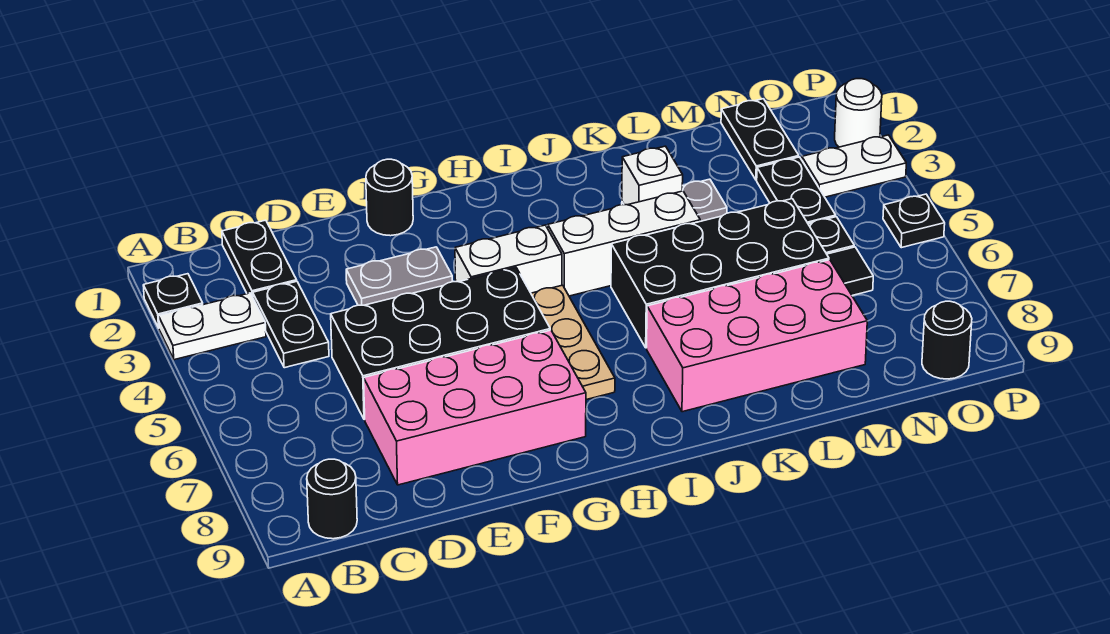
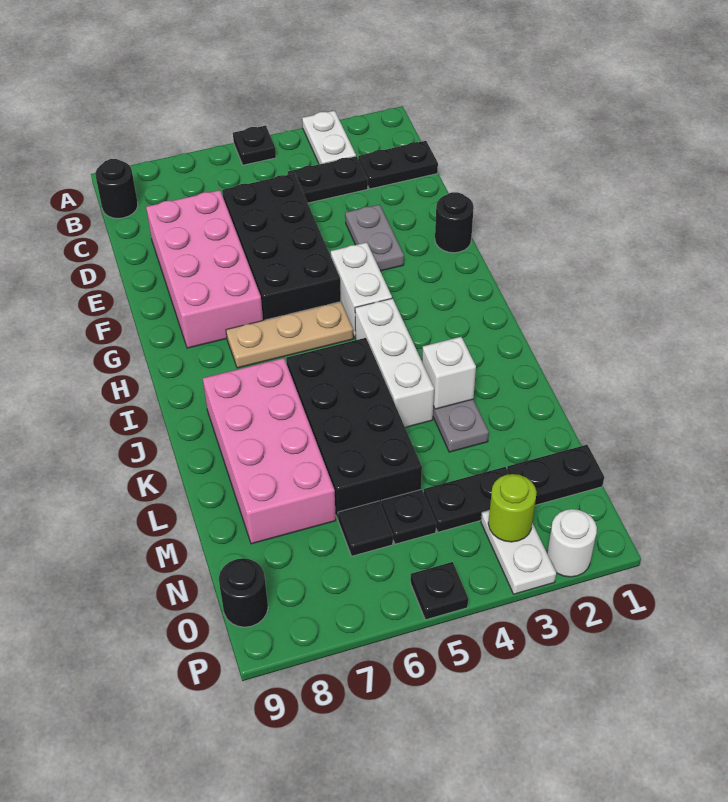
black plate A2 level 1 -> black plate A5 level 1
none -> lime round brick O3 level 2

